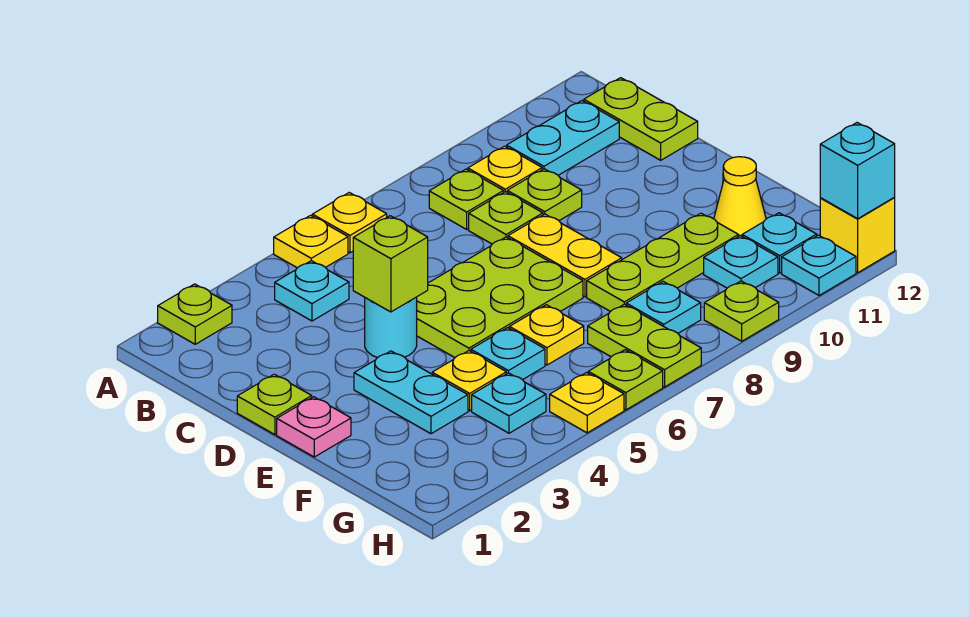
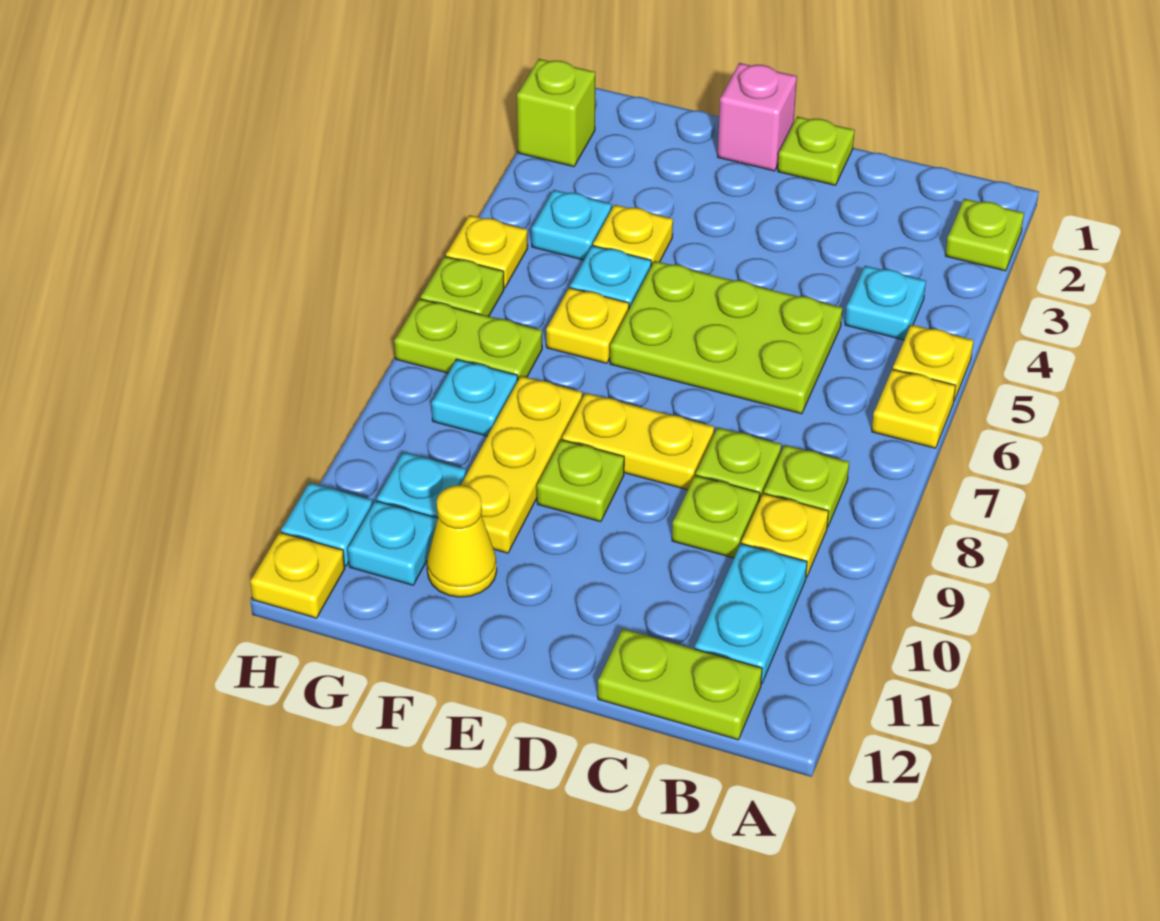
cyan round brick D4 level 1 -> none
lime brick D4 level 2 -> lime brick H2 level 1
lime plate D5:E7 level 1 -> lime plate C5:E6 level 1
pink plate E1 level 1 -> pink brick E1 level 1
cyan plate E3:F3 level 1 -> none
lime plate F8:F10 level 1 -> yellow plate F8:F10 level 1
lime plate H9 level 1 -> lime plate E9 level 1
yellow brick H12 level 1 -> yellow plate H12 level 1
cyan brick H12 level 2 -> none

